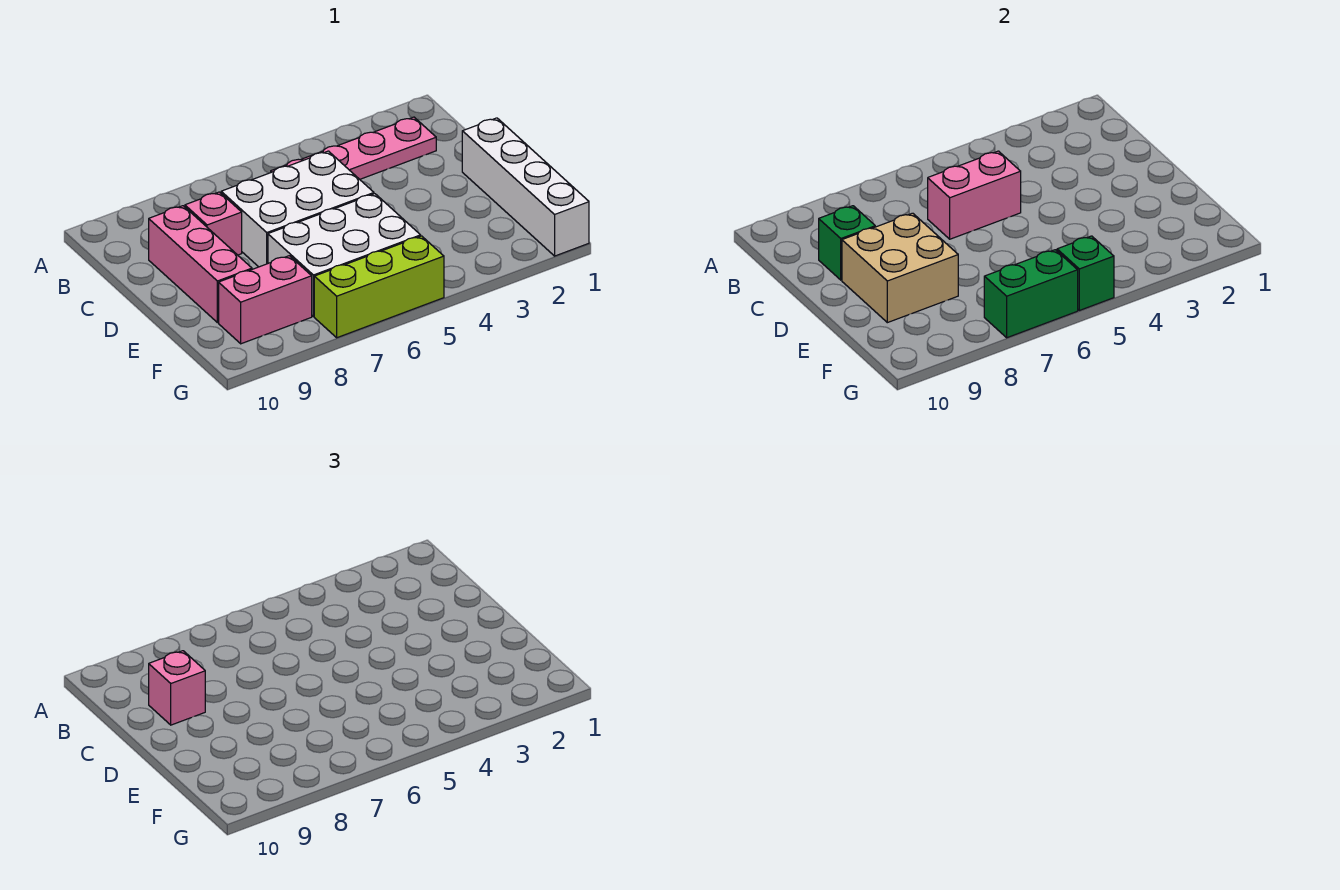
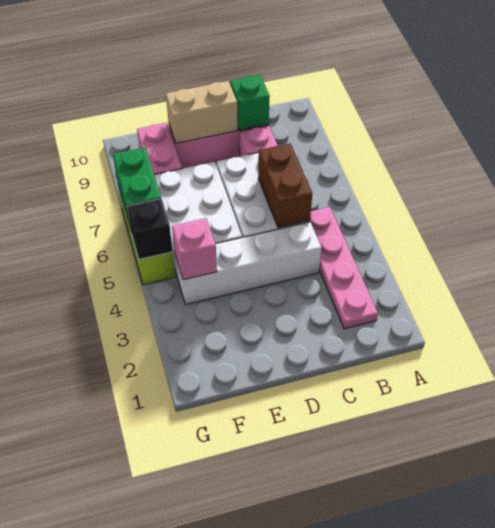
pink brick C5:C6 level 2 -> brown brick C5:C6 level 2
pink brick C9 level 3 -> pink brick F4 level 2
white brick D1:G1 level 1 -> white brick C4:F4 level 1
tan brick D8:E9 level 2 -> tan brick D9:E9 level 2
green brick G5 level 2 -> black brick G5 level 2

